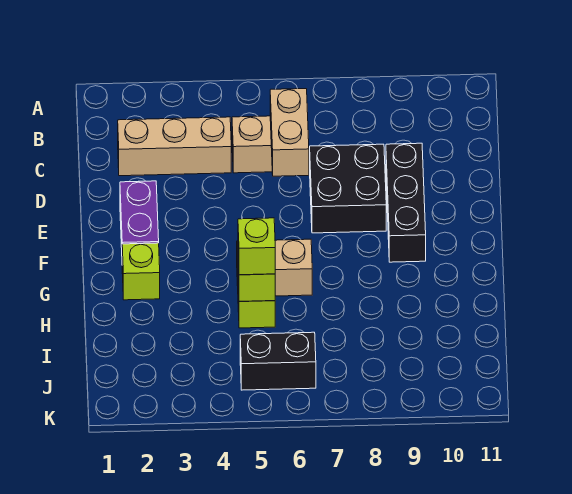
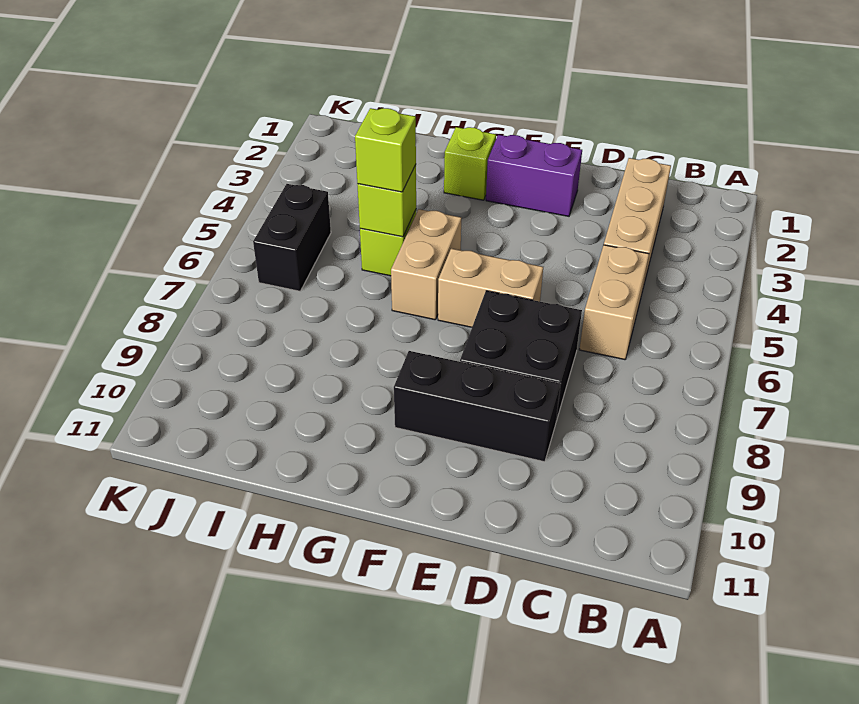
tan brick C6:D6 level 2 -> tan brick E6:F6 level 1

